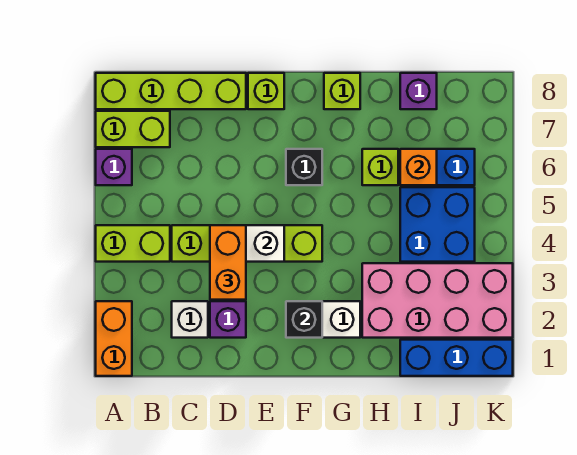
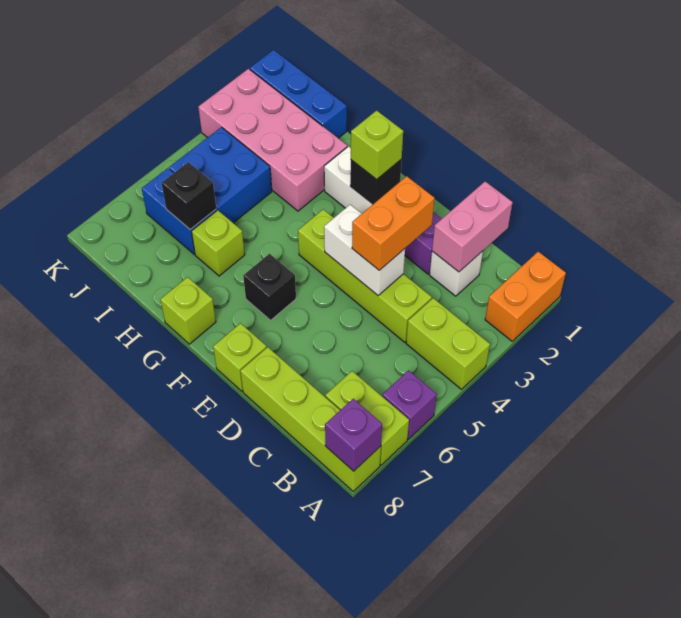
none -> pink brick C1:C2 level 2
none -> lime brick F2 level 3
orange brick I6 level 2 -> black brick I6 level 2
purple brick I8 level 1 -> purple brick A8 level 2

